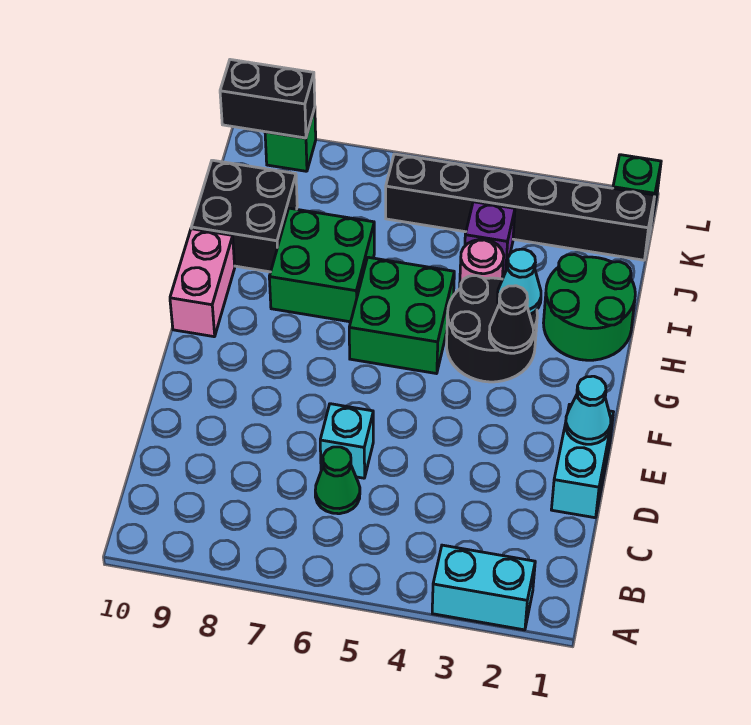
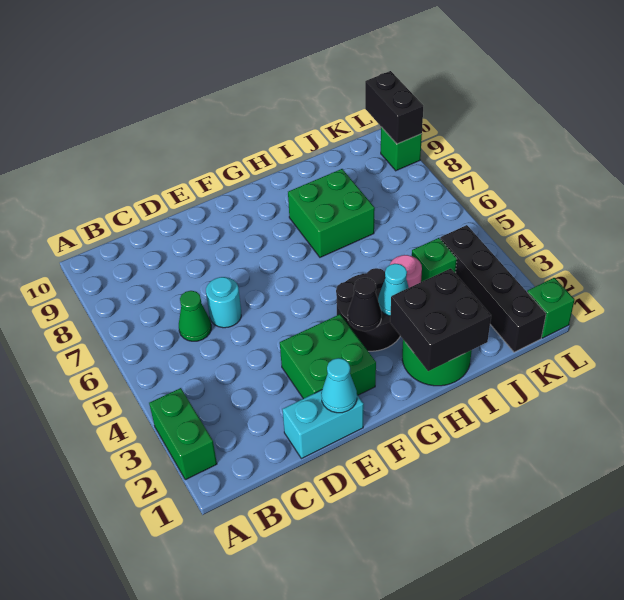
cyan brick A2:A3 level 1 -> green brick A2:A3 level 1
cyan brick D6 level 1 -> cyan round brick D6 level 1
green brick G5:H6 level 1 -> green brick E2:F3 level 1
pink brick G10:H10 level 1 -> none
black brick I9:J10 level 1 -> black brick H1:I2 level 2
purple brick J4 level 1 -> green brick J4 level 1
black brick K1:K6 level 1 -> black brick K1:K4 level 1

